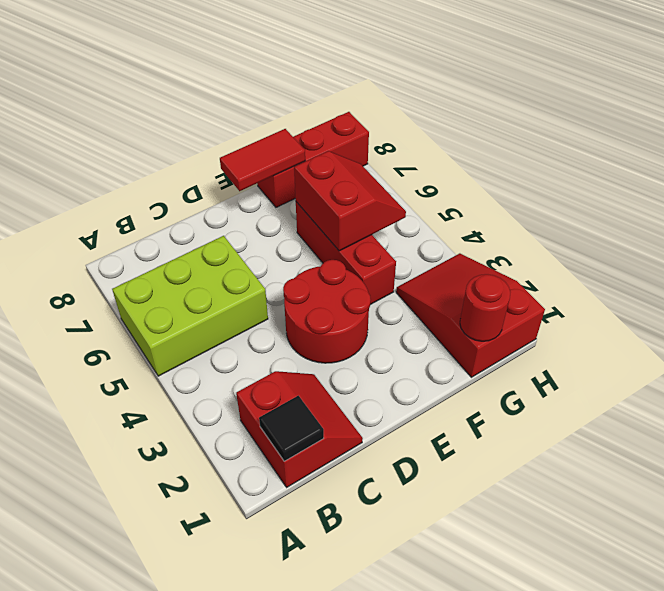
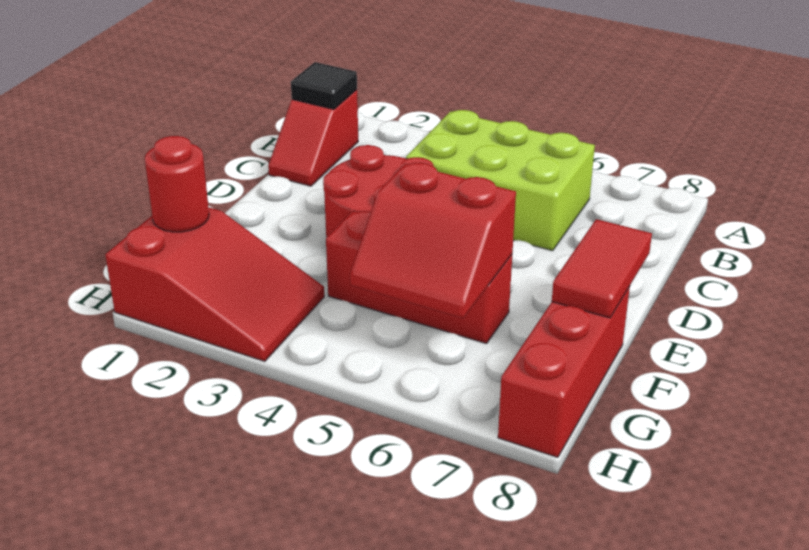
lime brick A5:C6 level 1 -> lime brick B4:C6 level 1
red slope B1:C2 level 1 top B -> red slope B1:C1 level 1 top B

